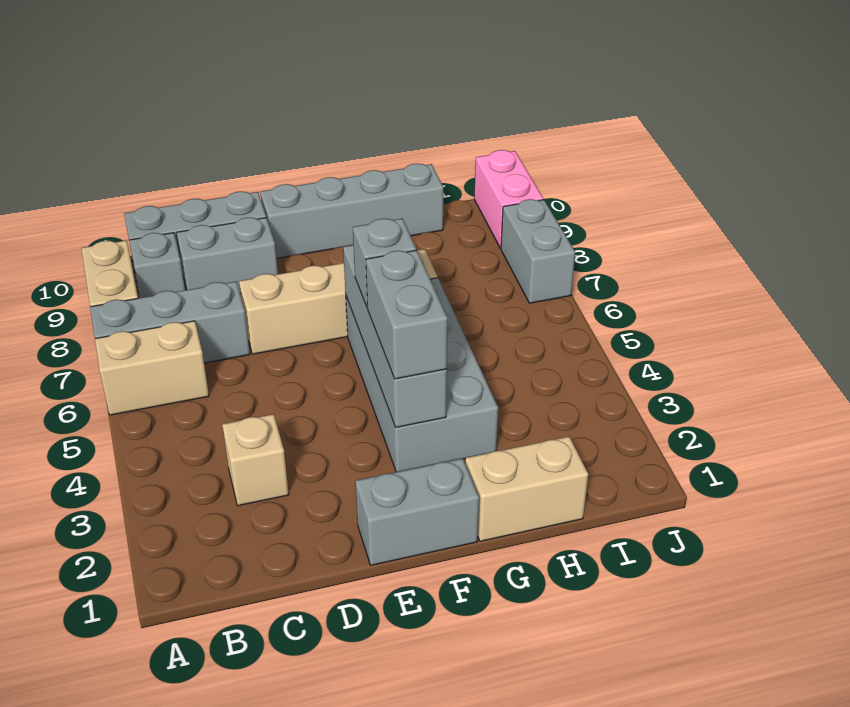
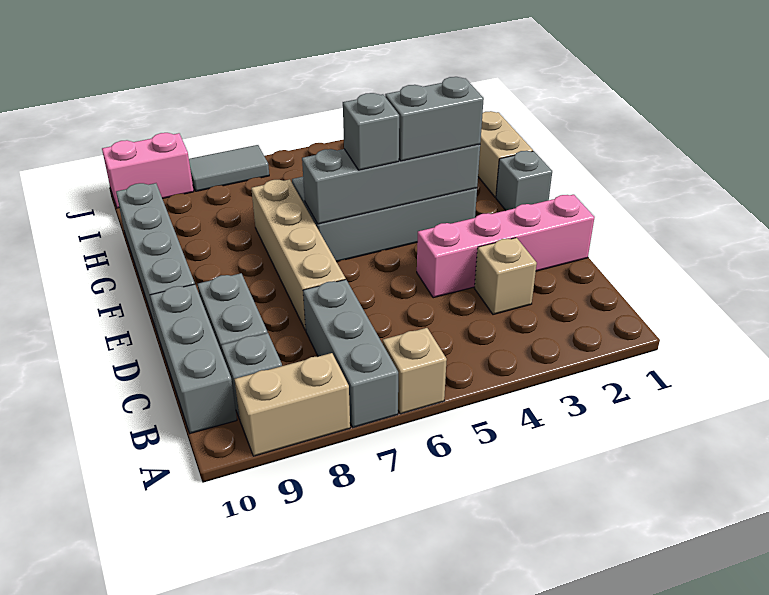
tan brick A6:B6 level 1 -> tan brick A6 level 1
none -> pink brick D1:D4 level 1
grey brick E1:F1 level 1 -> grey brick F1 level 1
grey brick J7:J8 level 1 -> grey tile J7:J8 level 1

